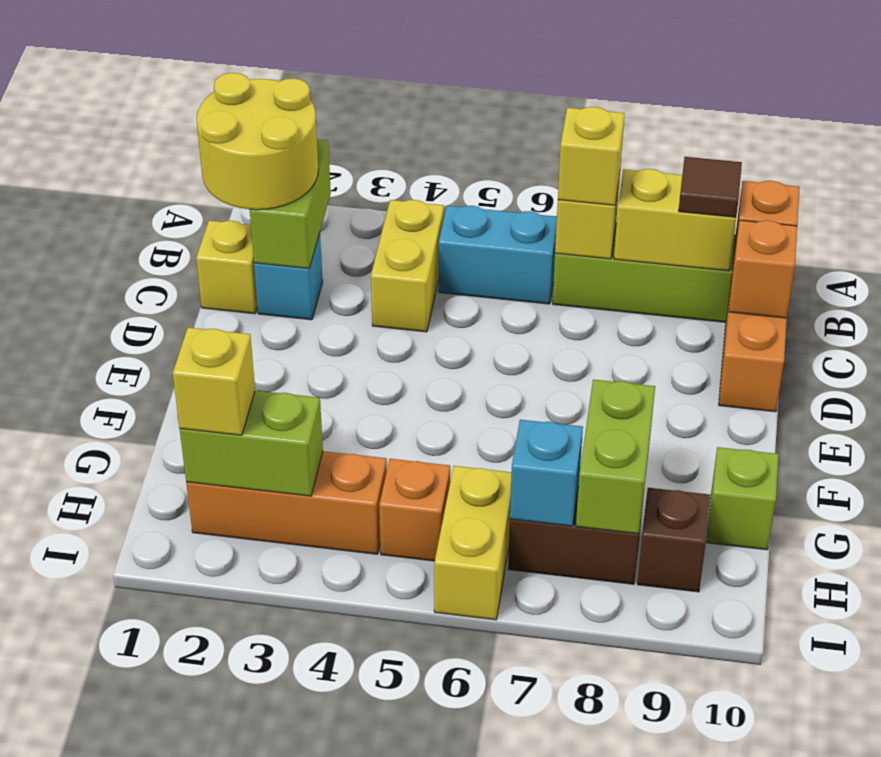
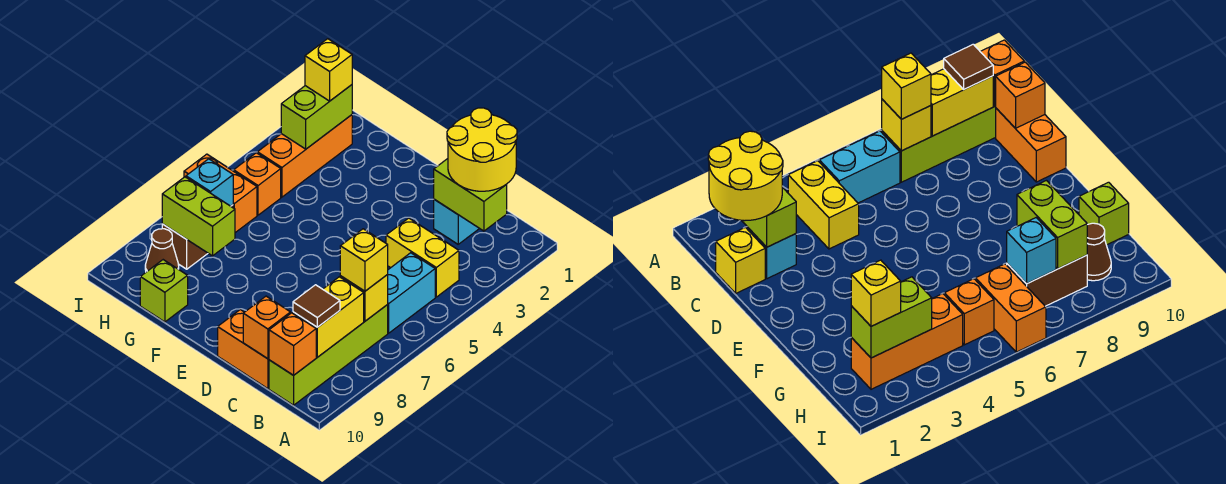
yellow brick H6:I6 level 1 -> orange brick H6:I6 level 1
brown brick H9 level 1 -> brown cone H9 level 1

